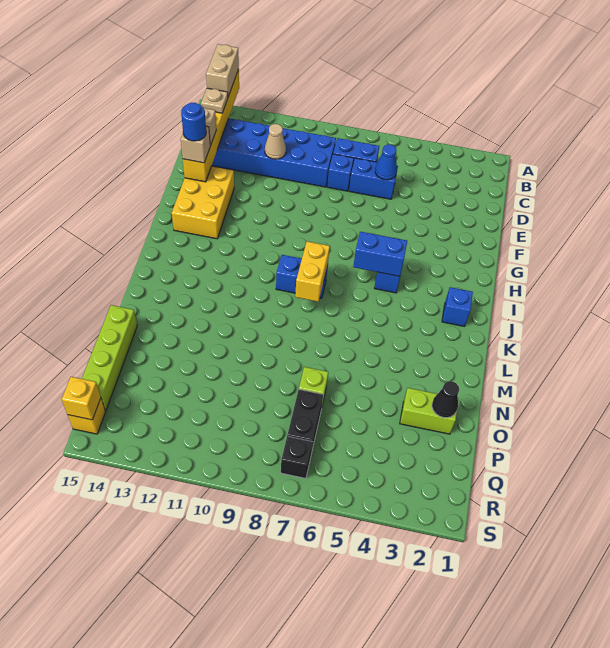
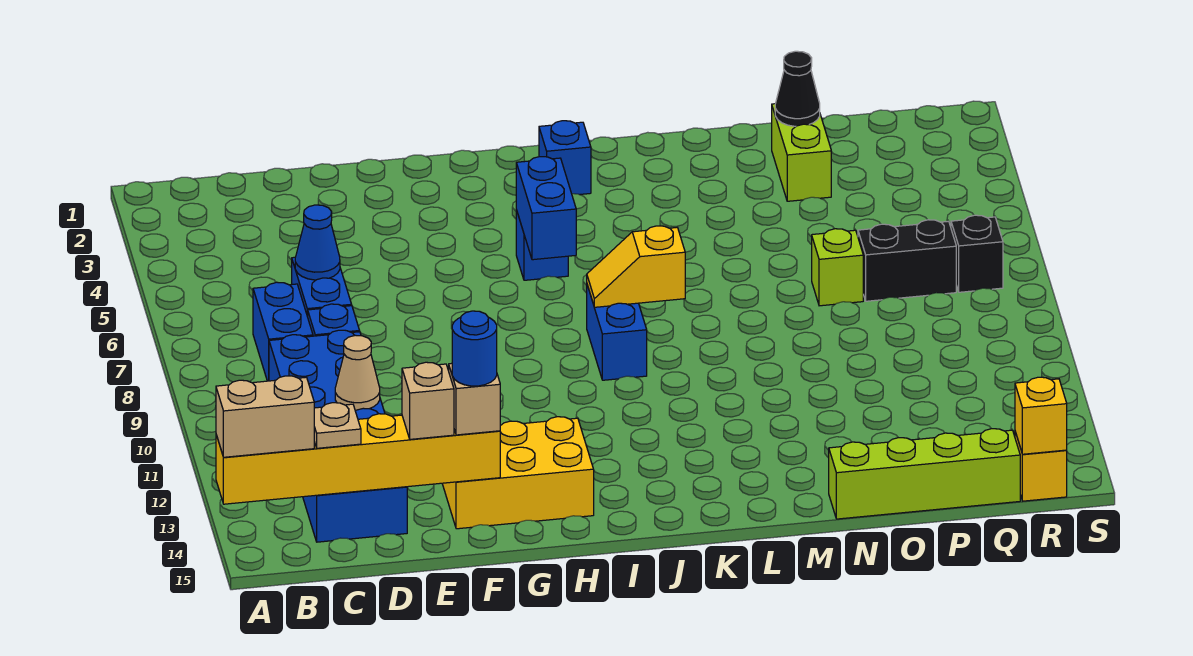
yellow brick J8:K8 level 2 -> yellow slope J8:K8 level 2 top K

